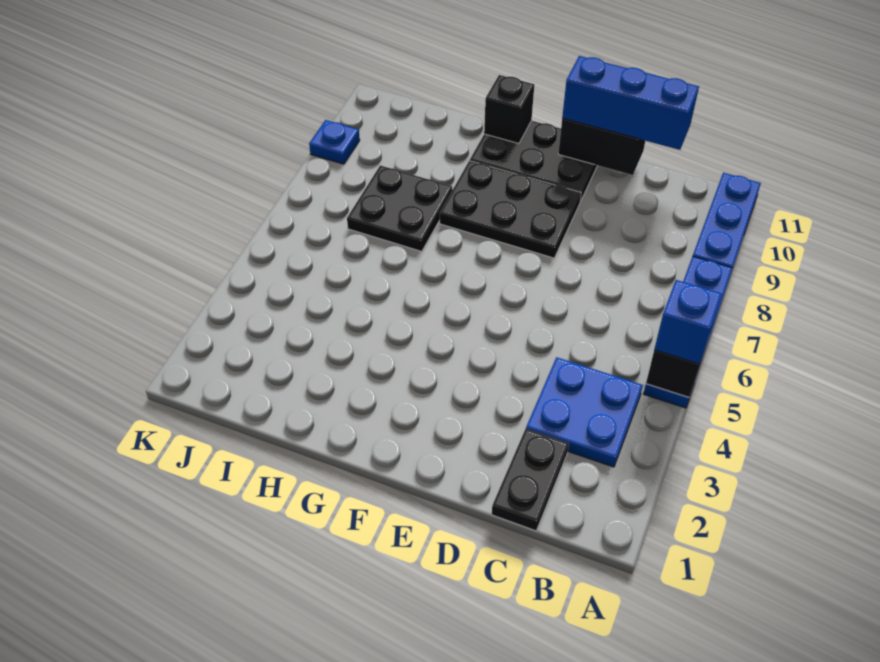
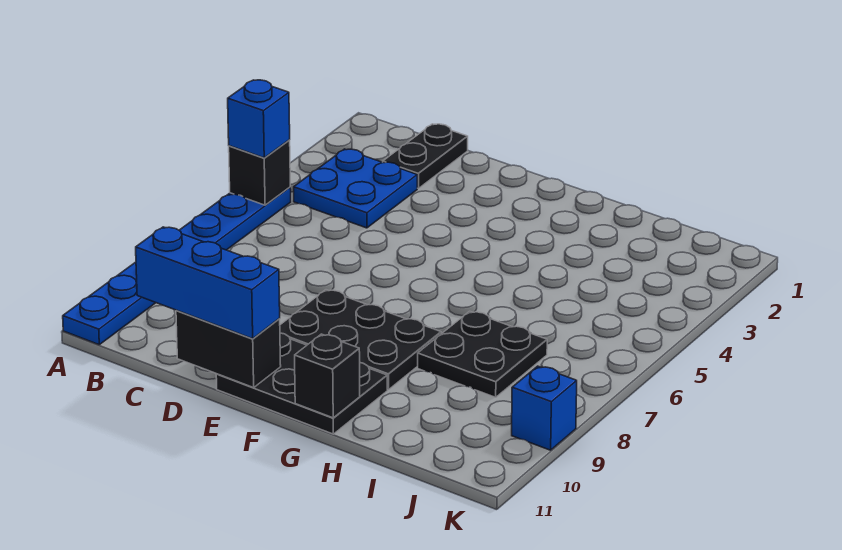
blue plate K9 level 1 -> blue brick K9 level 1

